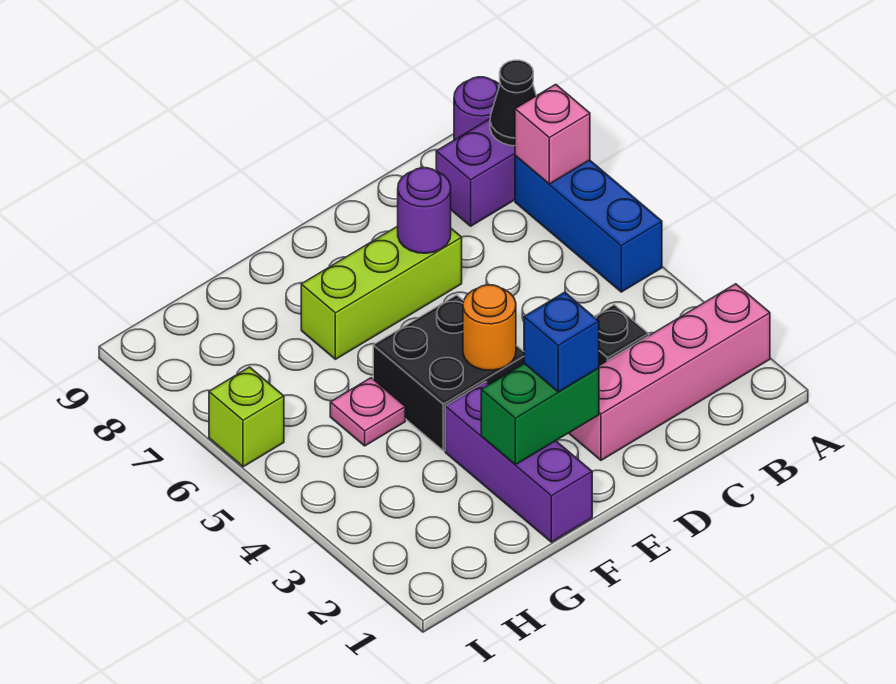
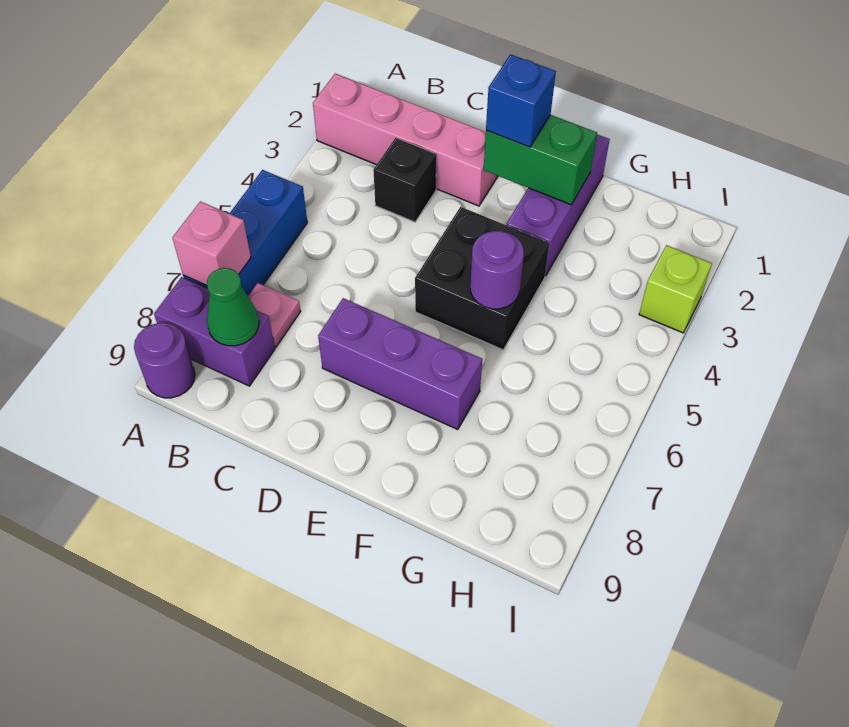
black cone A8 level 2 -> none
none -> green cone B8 level 2
lime brick D7:F7 level 1 -> purple brick D7:F7 level 1
purple round brick D7 level 2 -> purple round brick F5 level 2
orange round brick E4 level 2 -> none
pink plate G5 level 1 -> pink plate B7 level 1
lime brick I6 level 1 -> lime brick I3 level 1

